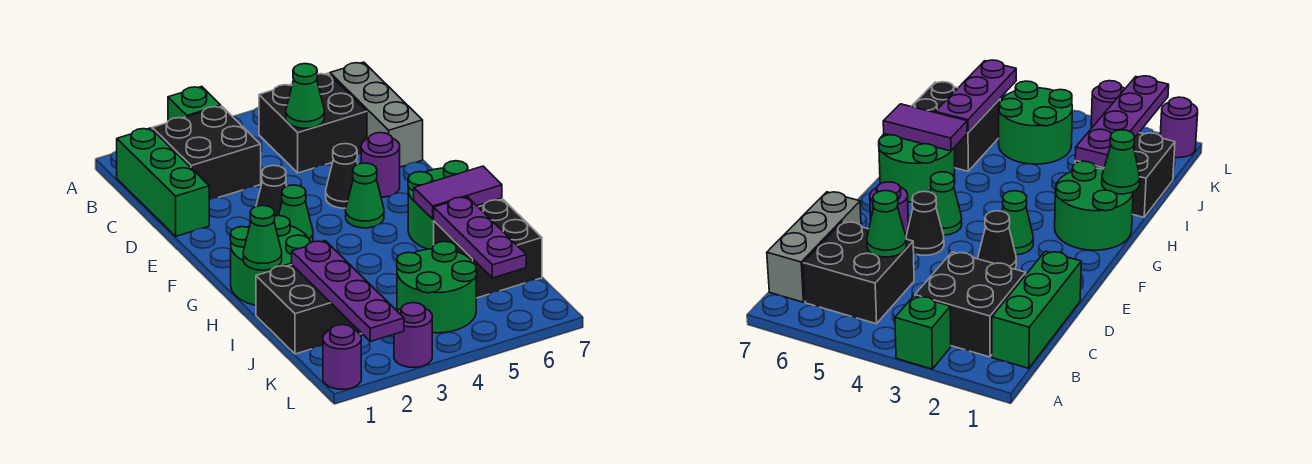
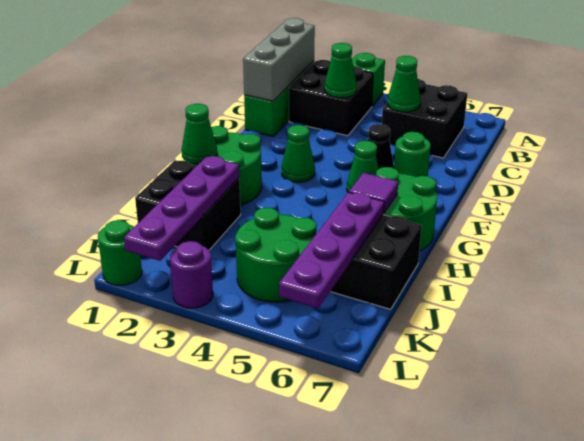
grey brick B7:D7 level 1 -> grey brick B1:D1 level 2
none -> green cone C3 level 2
black cone E3 level 1 -> none
purple round brick E6 level 1 -> green round brick E6 level 1
purple tile H6:H7 level 2 -> purple tile H6 level 2
purple plate I6:K6 level 2 -> purple plate I6:L6 level 2
purple round brick L1 level 1 -> green round brick L1 level 1

